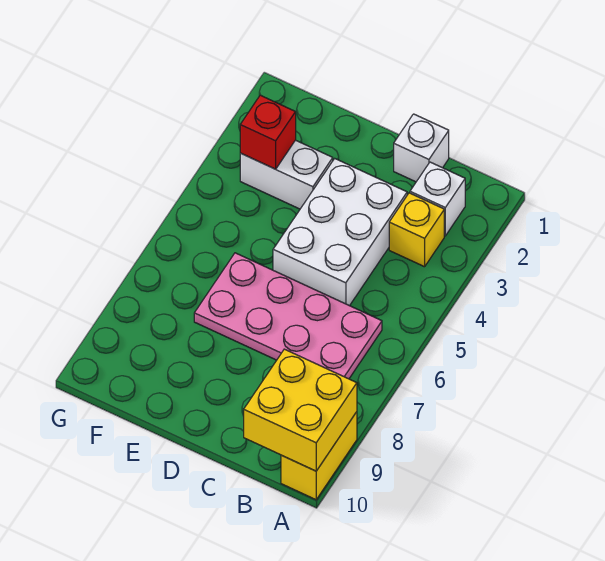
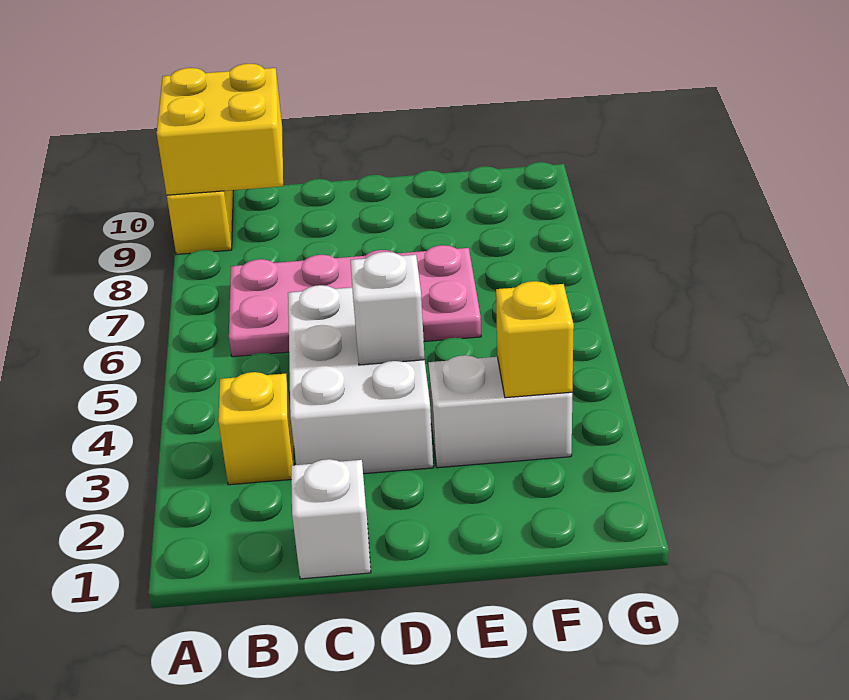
white brick B2 level 1 -> white brick D4 level 2
red brick F3 level 2 -> yellow brick F3 level 2

